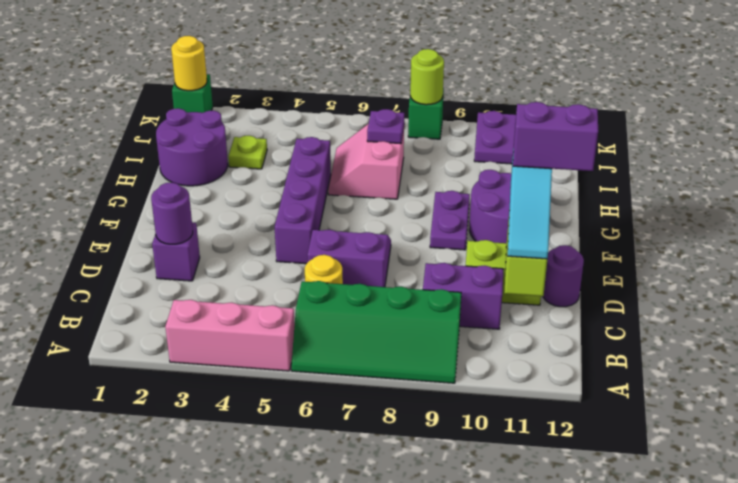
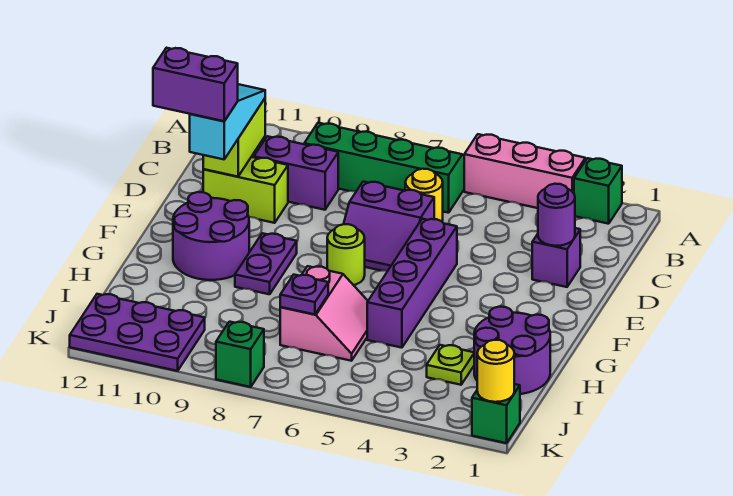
none -> green brick A2 level 1
purple round brick D12 level 1 -> none
lime round brick K8 level 2 -> lime round brick F7 level 1

